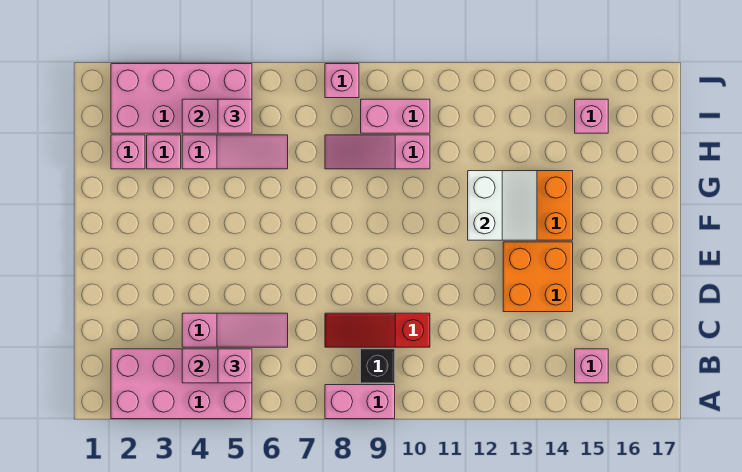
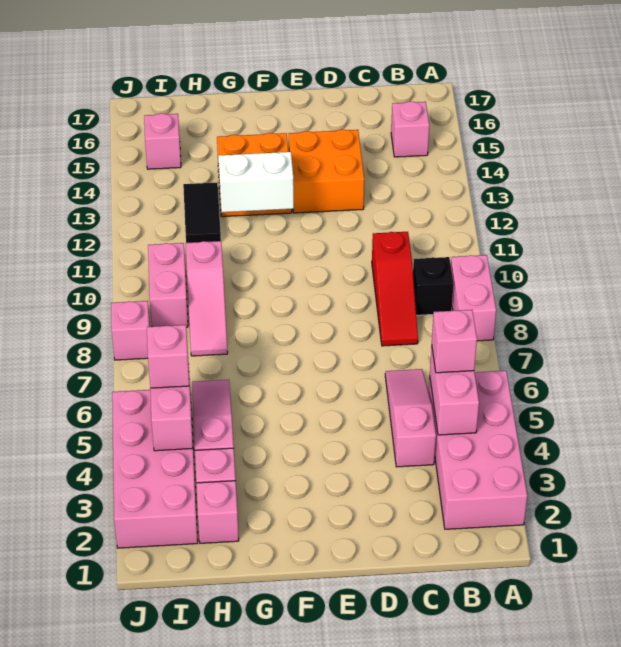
none -> black tile H12:H13 level 1

